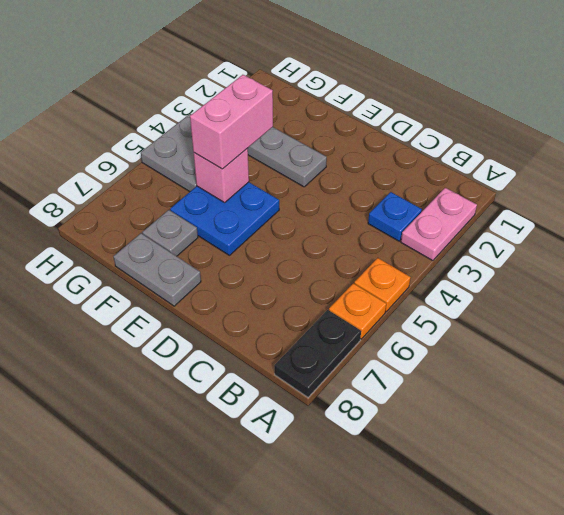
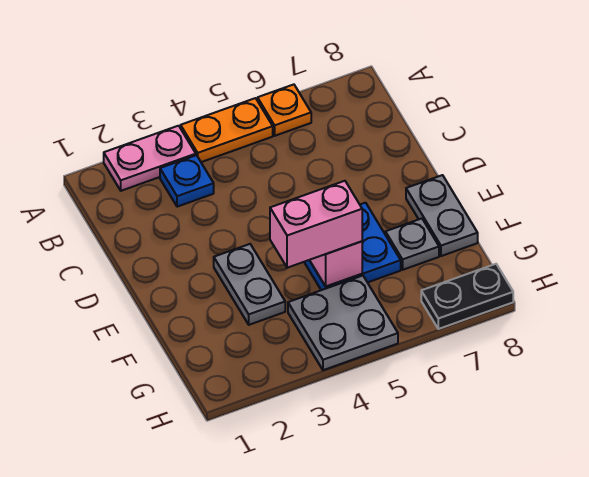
orange plate A5 level 1 -> orange plate A4:A5 level 1
black plate A7:A8 level 1 -> black plate H7:H8 level 1

